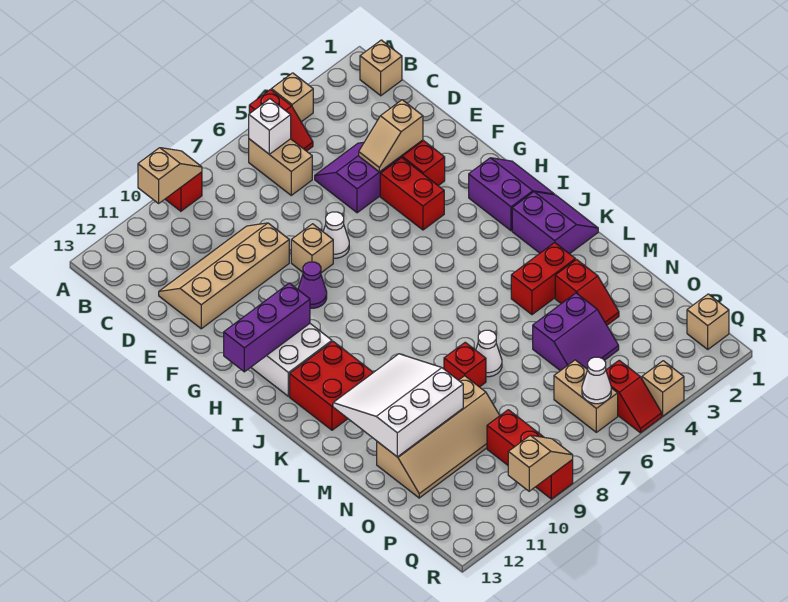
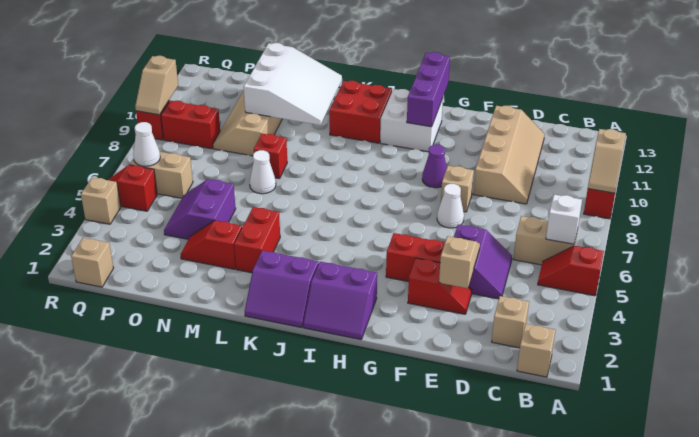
tan brick A4 level 1 -> tan brick C2 level 1

